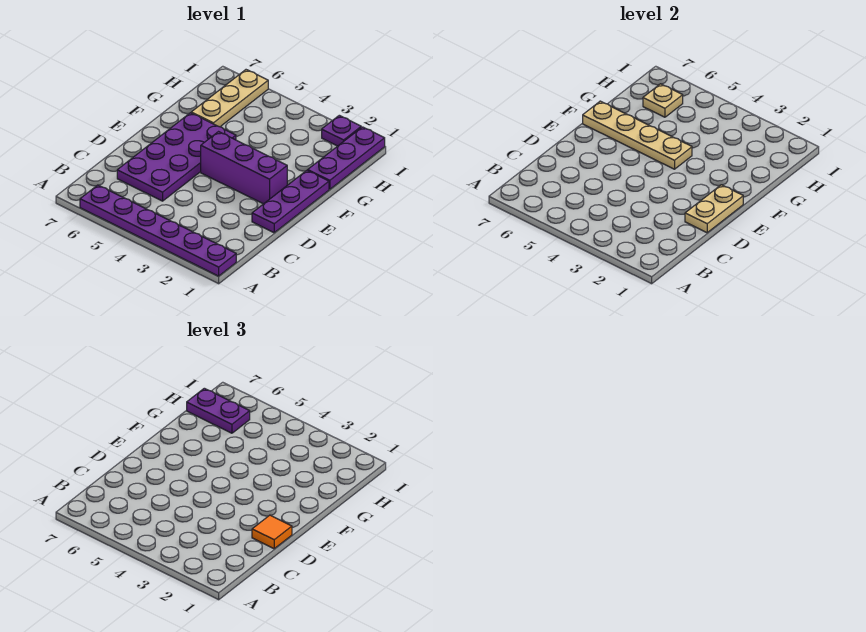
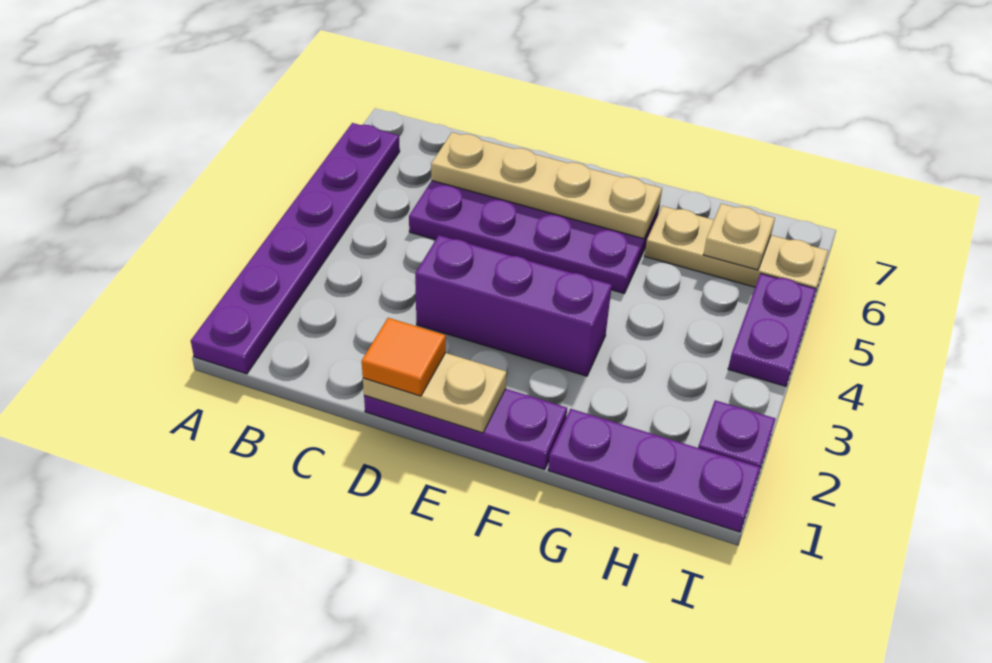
purple brick E2:E4 level 1 -> purple brick D3:F3 level 1
tan plate F4:F7 level 2 -> tan plate C6:F6 level 2
purple plate H6:H7 level 3 -> purple plate I4:I5 level 1

